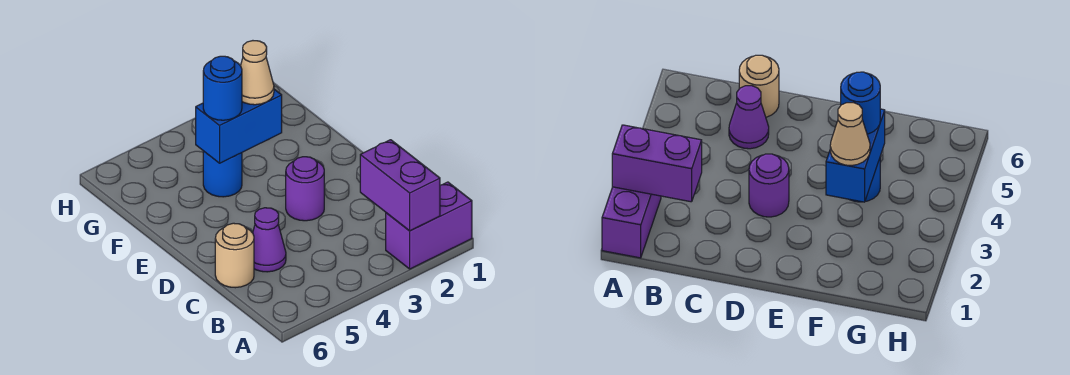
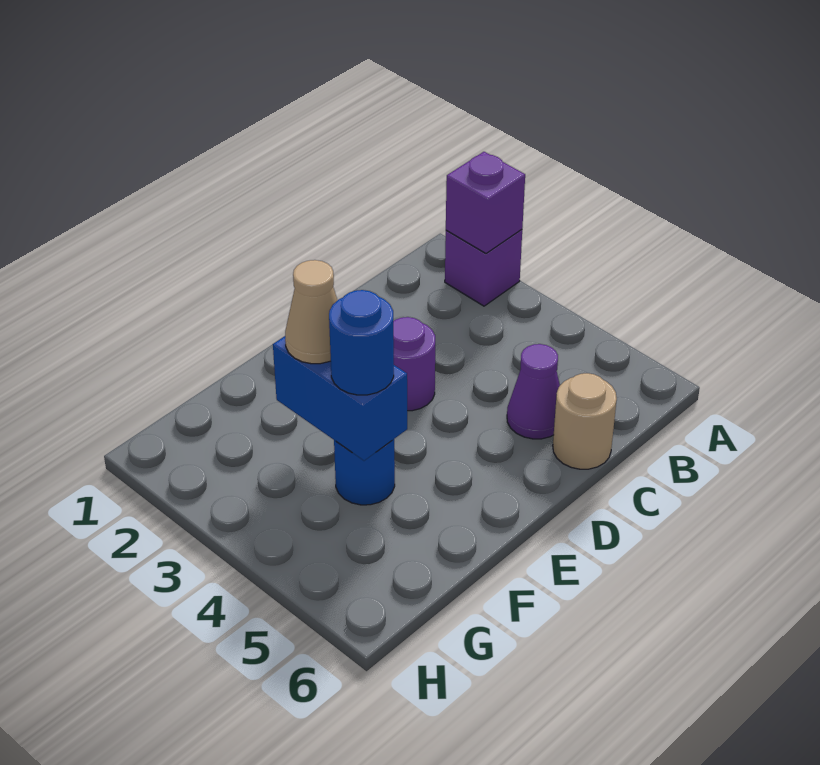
purple brick A1:A2 level 1 -> purple brick A2 level 1
purple brick A2:B2 level 2 -> purple brick A2 level 2

